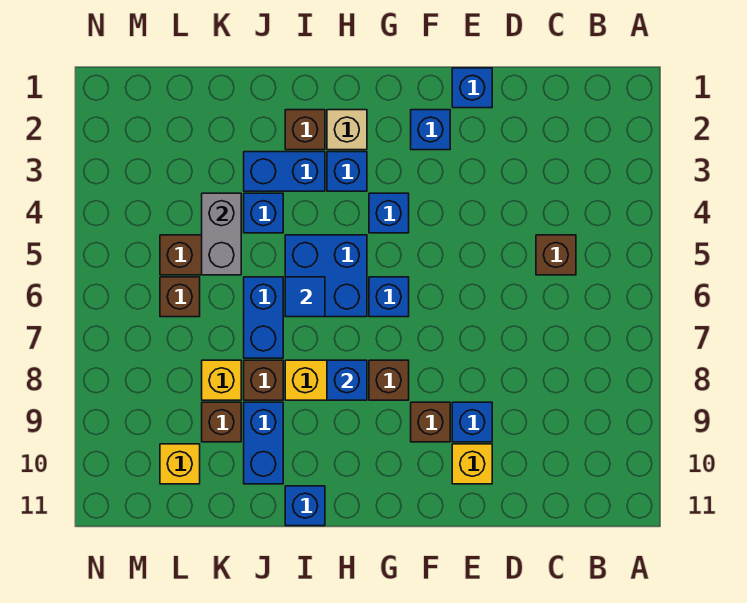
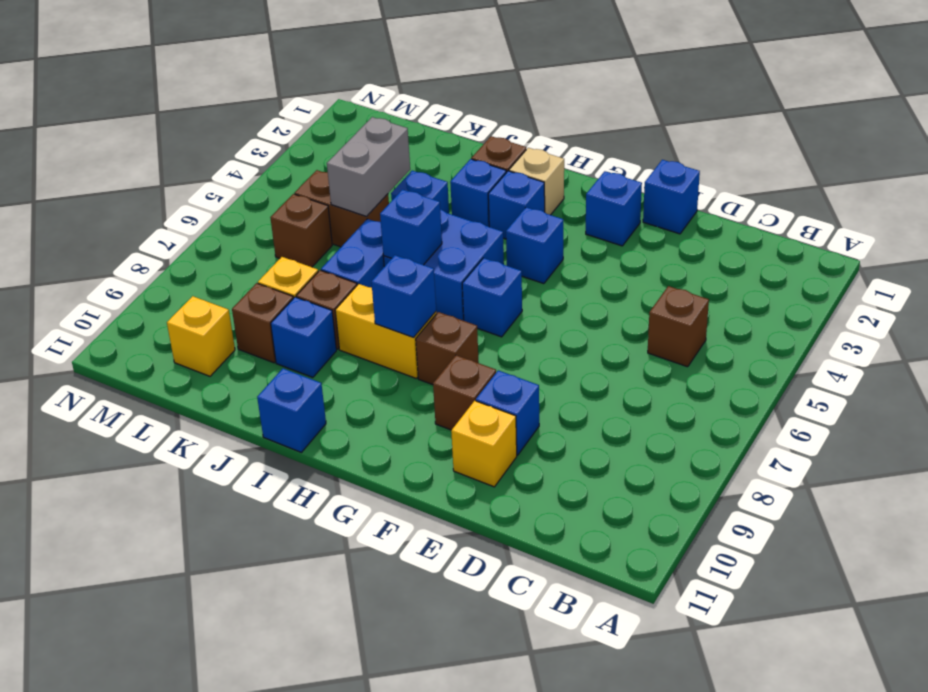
blue brick I3:J3 level 1 -> blue brick I3 level 1
blue tile I6 level 2 -> blue brick I6 level 2
blue brick J9:J10 level 1 -> blue brick J9 level 1

